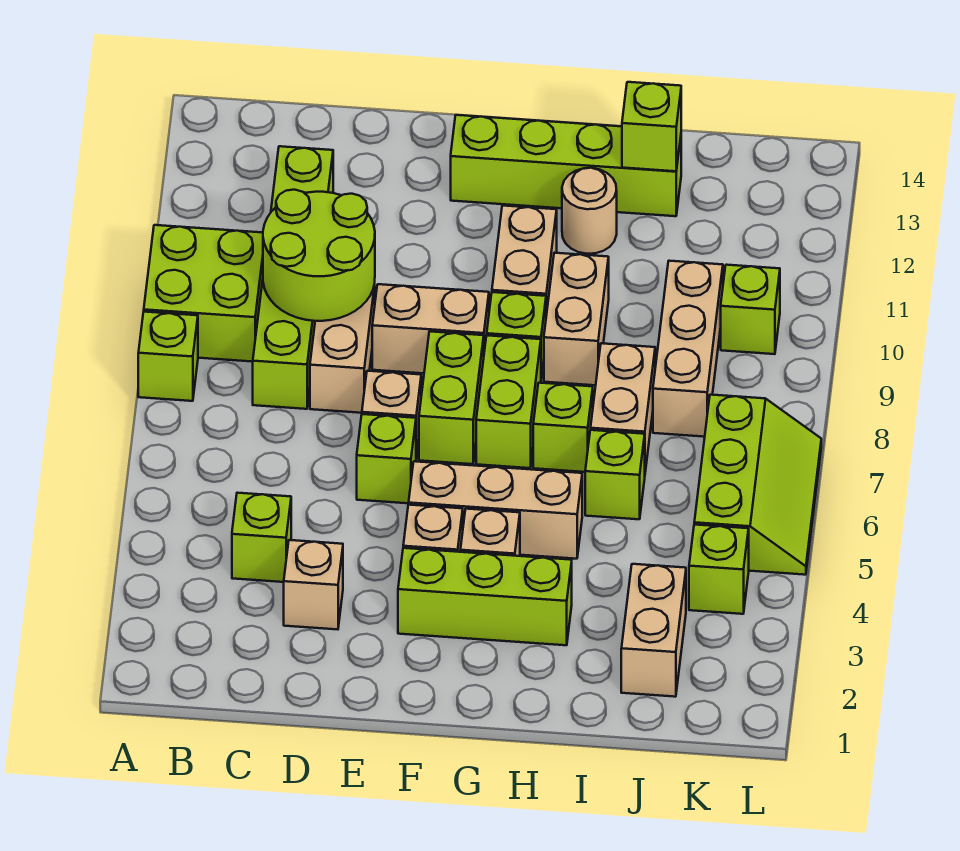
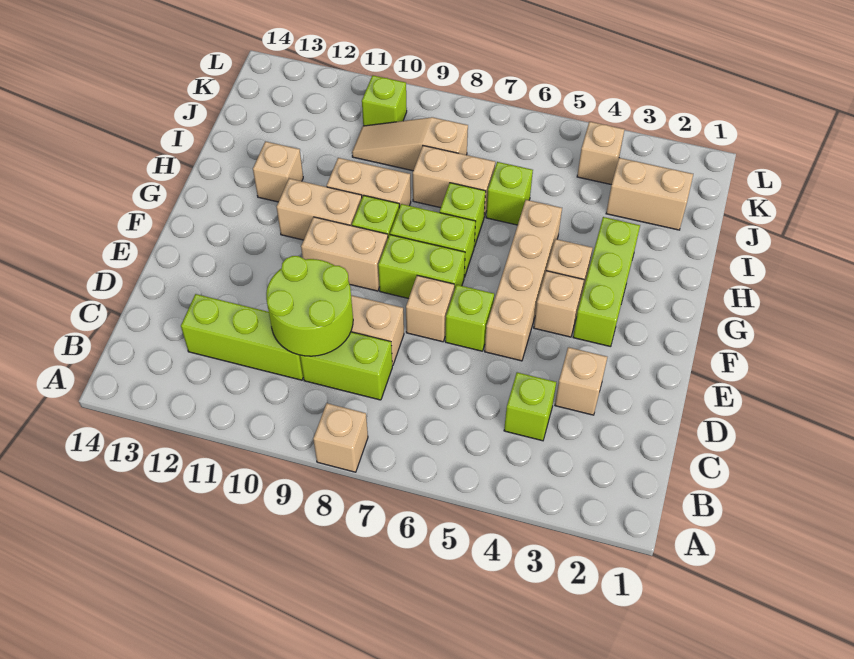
lime brick A8 level 1 -> tan brick A8 level 1
lime brick A9:B10 level 1 -> none
tan brick E9:F9 level 1 -> tan brick F9:F10 level 1
tan brick F5:H5 level 1 -> tan brick E5:H5 level 1
lime brick F13:I13 level 1 -> none
tan round brick H12 level 1 -> tan brick H12 level 1
lime brick I13 level 2 -> none
tan brick J8:J10 level 1 -> tan slope J8:J10 level 1 top 8
lime brick K4 level 1 -> tan brick K4 level 1
lime slope K5:L7 level 1 top K -> none

